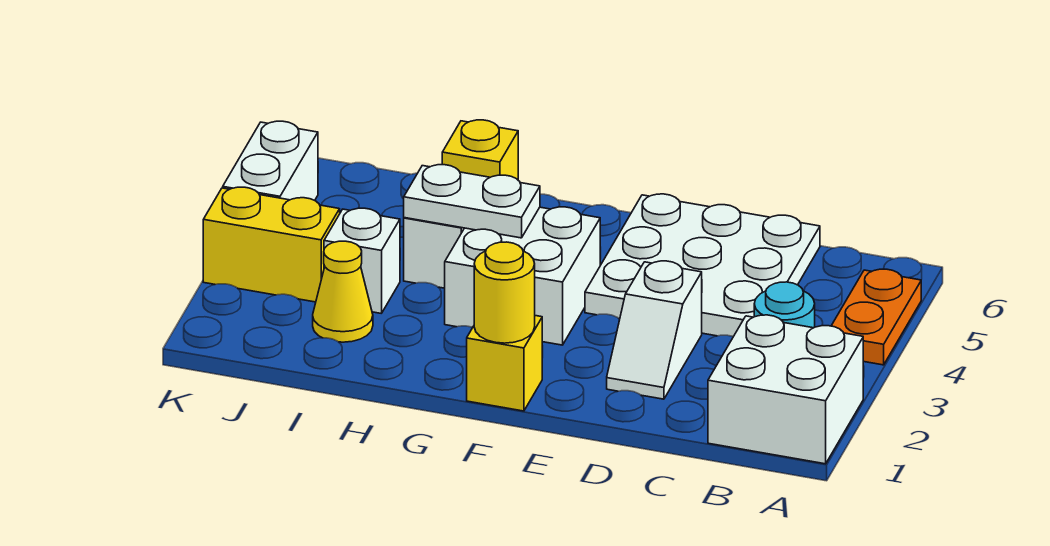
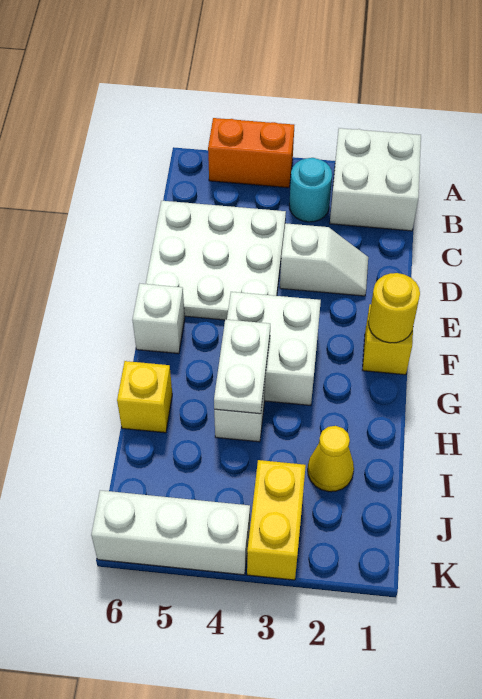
orange plate A4:A5 level 1 -> orange brick A4:A5 level 1
white brick I3 level 1 -> white brick F6 level 1
white brick K4:K5 level 1 -> white brick K4:K6 level 1

